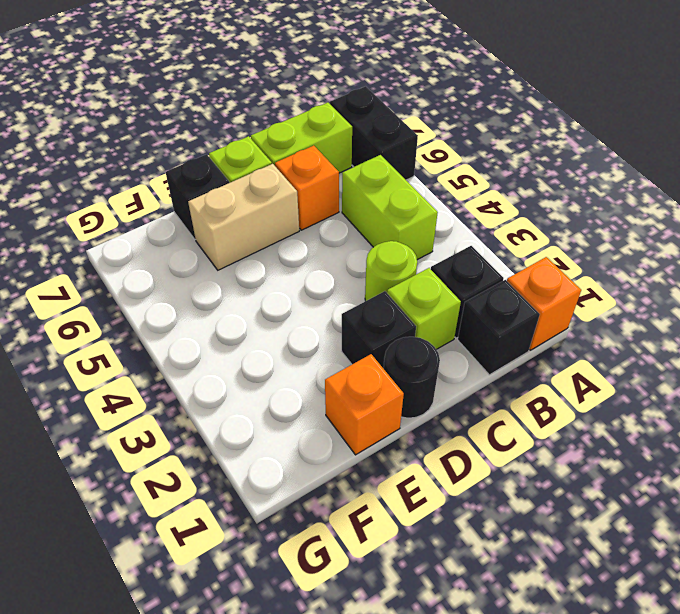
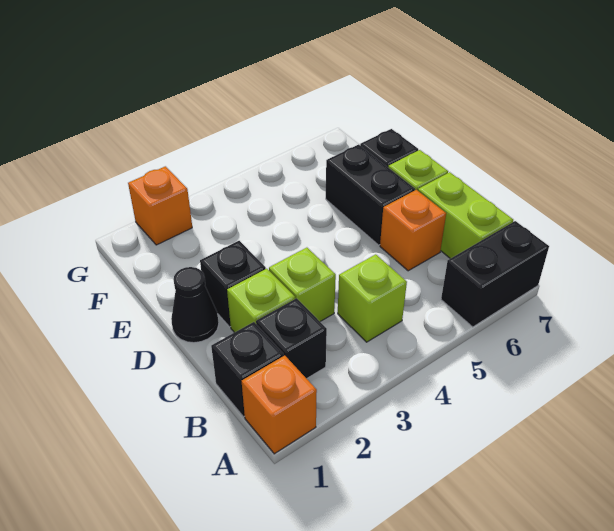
lime brick B4:B5 level 1 -> lime brick B4 level 1
lime round brick C3 level 1 -> lime brick C3 level 1
black round brick D1 level 1 -> black cone D1 level 1
tan brick D6:E6 level 1 -> black brick D6:E6 level 1
orange brick E1 level 1 -> orange brick G2 level 1

